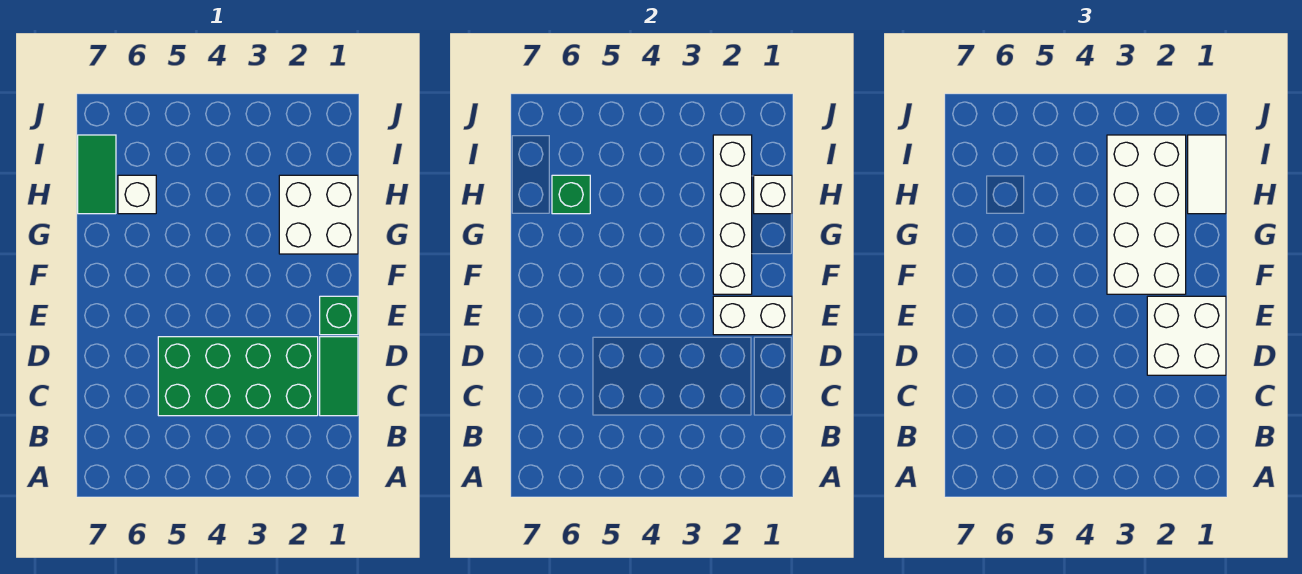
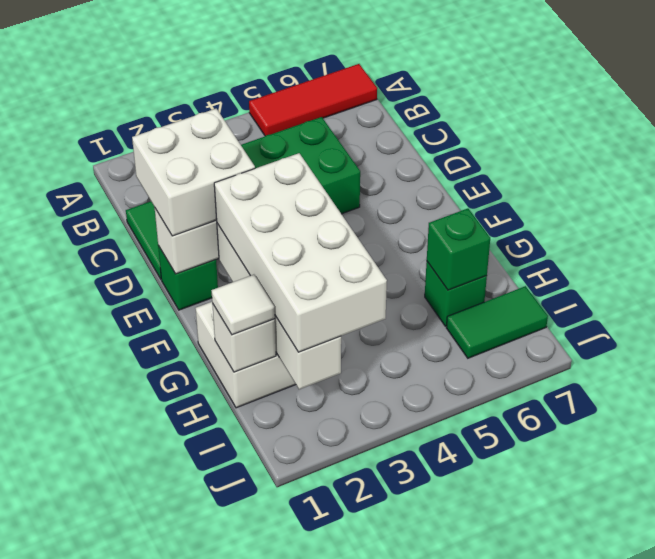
none -> red tile A5:A7 level 1
white tile H1:I1 level 3 -> white tile H1 level 3
white brick H6 level 1 -> green brick H6 level 1
green tile H7:I7 level 1 -> green tile I6:I7 level 1

